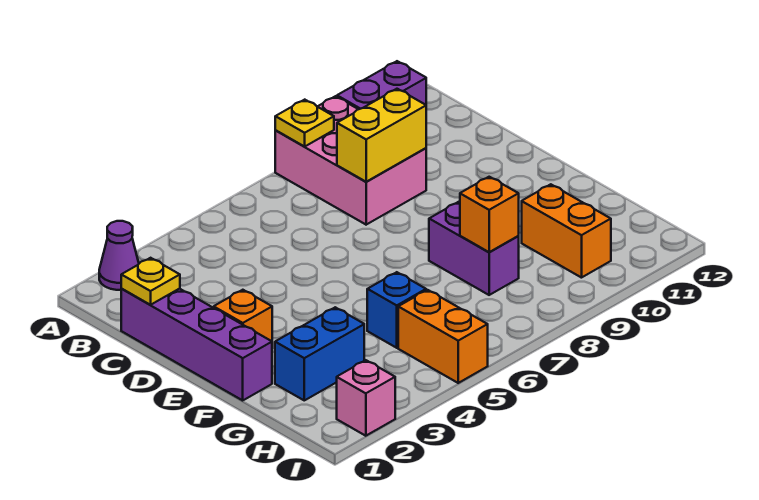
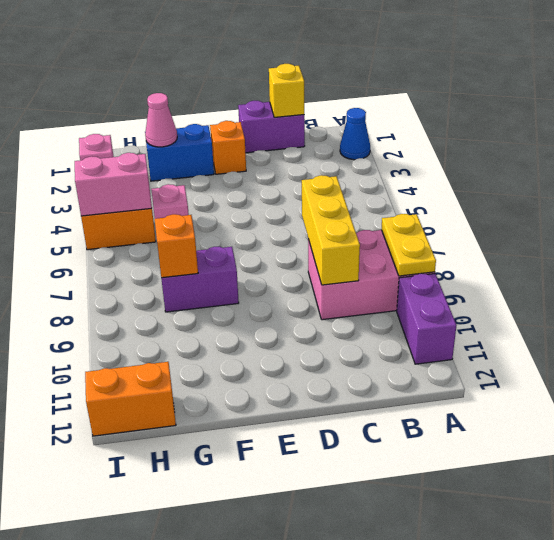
purple cone A2 level 1 -> blue cone A2 level 1
yellow plate A8 level 2 -> yellow plate A8:A9 level 2
purple brick C1:F1 level 1 -> purple brick C1:D1 level 1
yellow plate C1 level 2 -> yellow brick C1 level 2
yellow brick C8:C9 level 2 -> yellow brick C7:C9 level 2
blue brick G2:G3 level 1 -> blue brick F2:G2 level 1
none -> pink cone G2 level 2
blue brick G5 level 1 -> pink brick G5 level 1
orange brick G10:H10 level 1 -> orange brick H12:I12 level 1
none -> pink brick H5:I5 level 2

